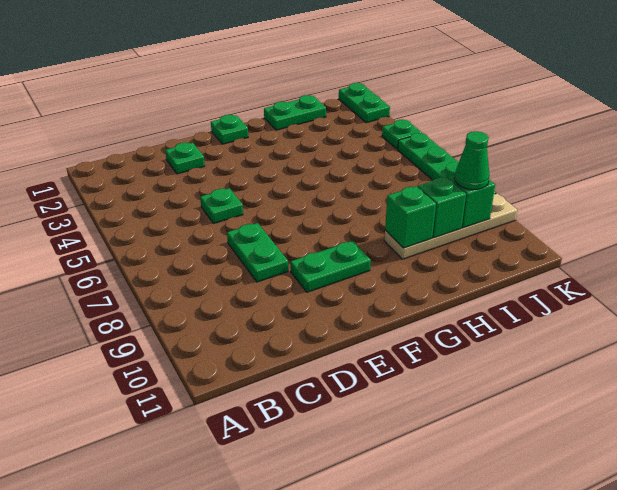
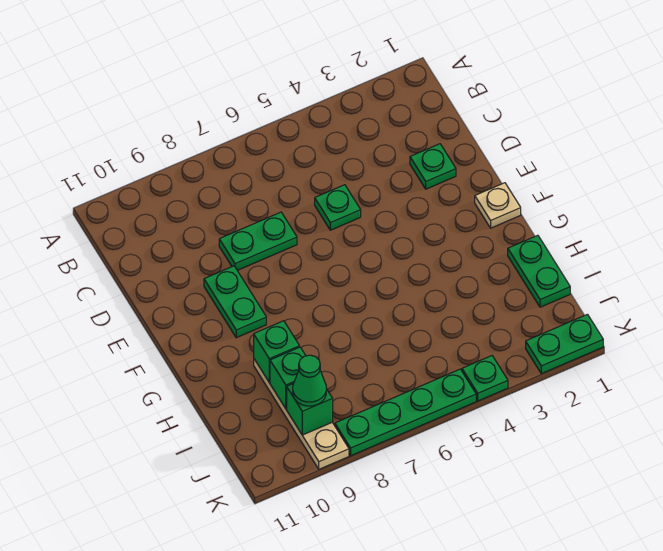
green plate F1 level 1 -> tan plate F1 level 1

